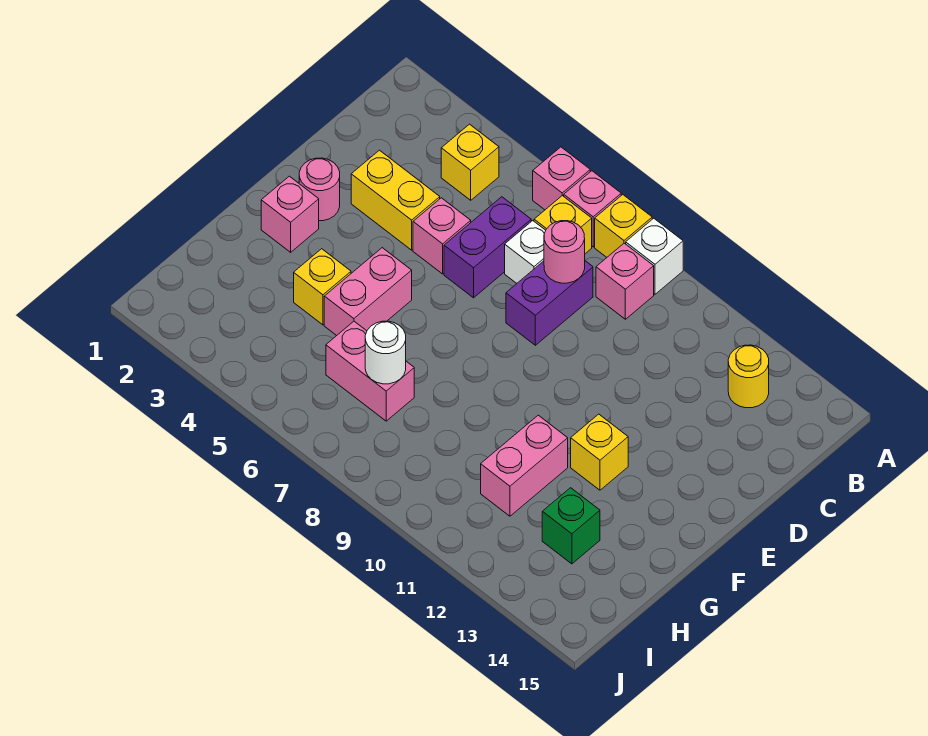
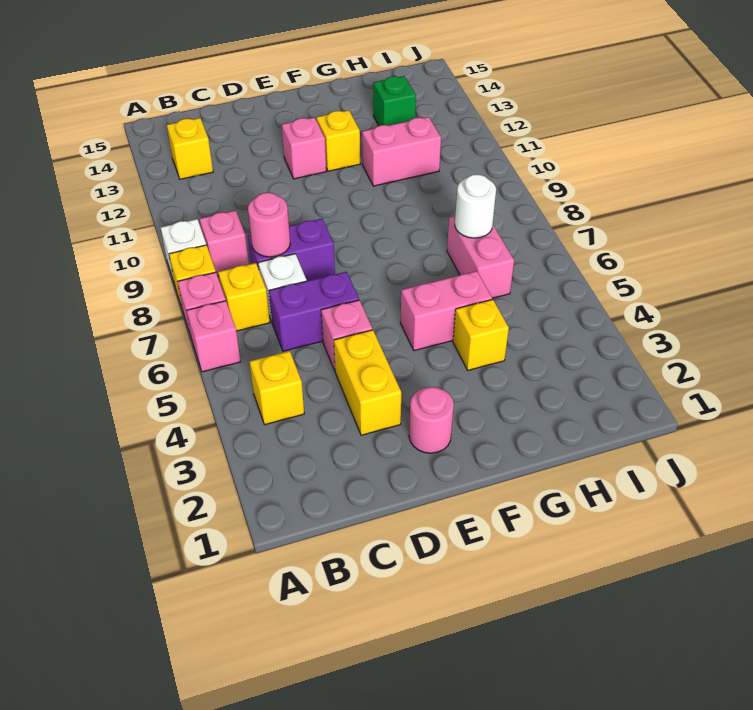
yellow round brick B13 level 1 -> yellow brick B13 level 1
pink brick F2 level 1 -> pink brick E12 level 1

